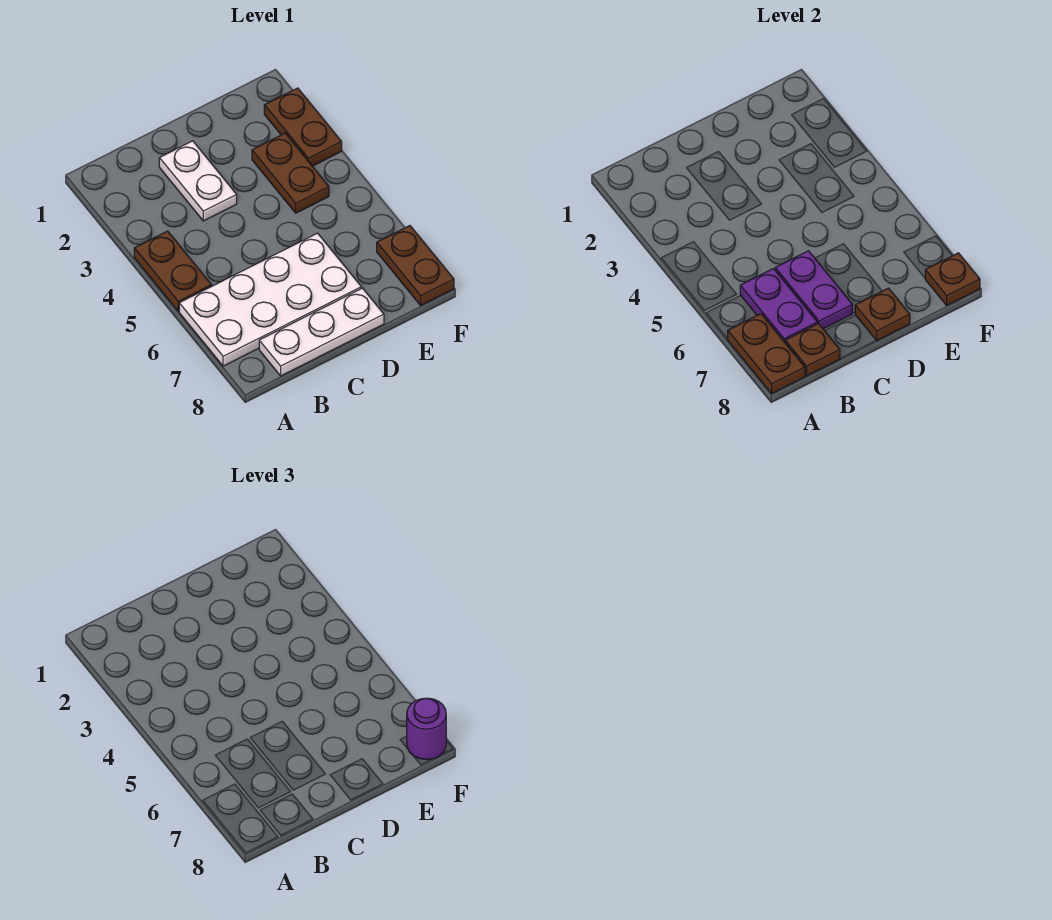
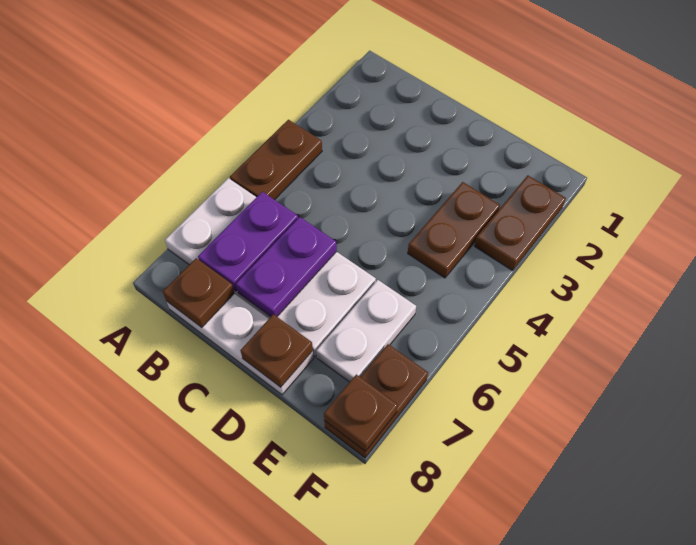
brown plate A7:A8 level 2 -> none
white plate C2:C3 level 1 -> white plate E6:E7 level 1
purple round brick F8 level 3 -> none

